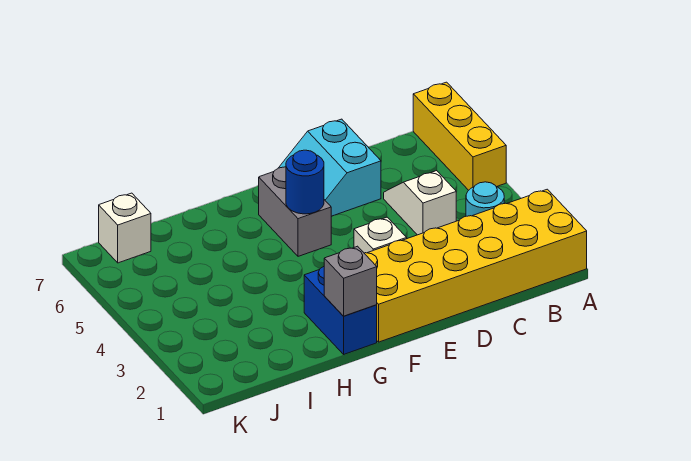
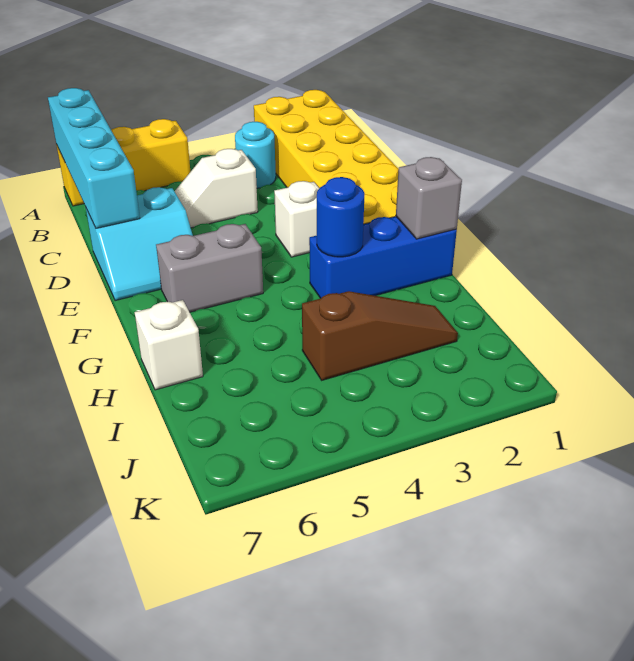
none -> cyan brick A7:D7 level 2
blue round brick F5 level 2 -> blue round brick G3 level 2
blue brick G1:G2 level 1 -> blue brick G1:G3 level 1
none -> brown slope I2:I4 level 1 top 4
white brick J7 level 1 -> white brick H7 level 1

